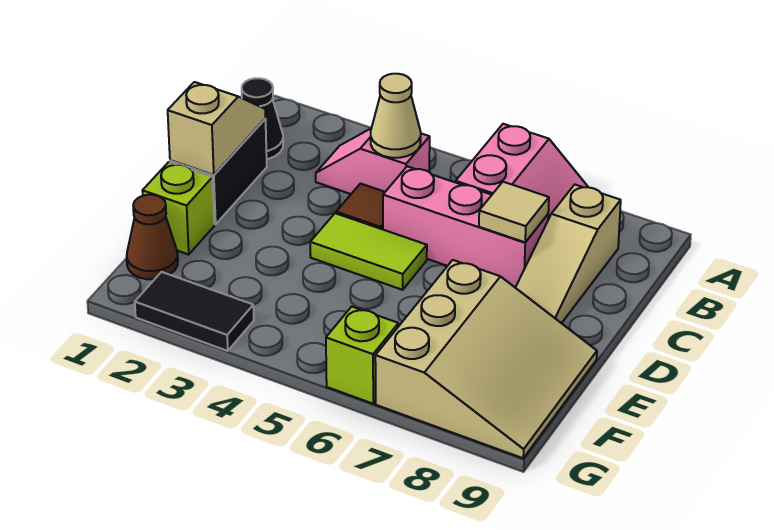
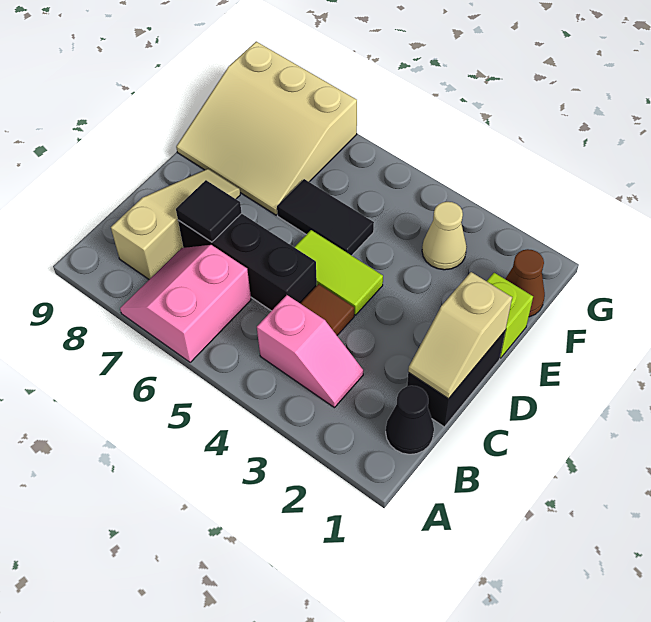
tan cone B4 level 2 -> tan cone F3 level 1
pink brick C5:C7 level 1 -> black brick C5:C7 level 1
tan tile C7 level 2 -> black tile C7 level 2
tan slope E7:G9 level 1 top 7 -> tan slope E7:G9 level 1 top G
black tile G2:G3 level 1 -> black tile E5:E6 level 1
lime brick G6 level 1 -> none

